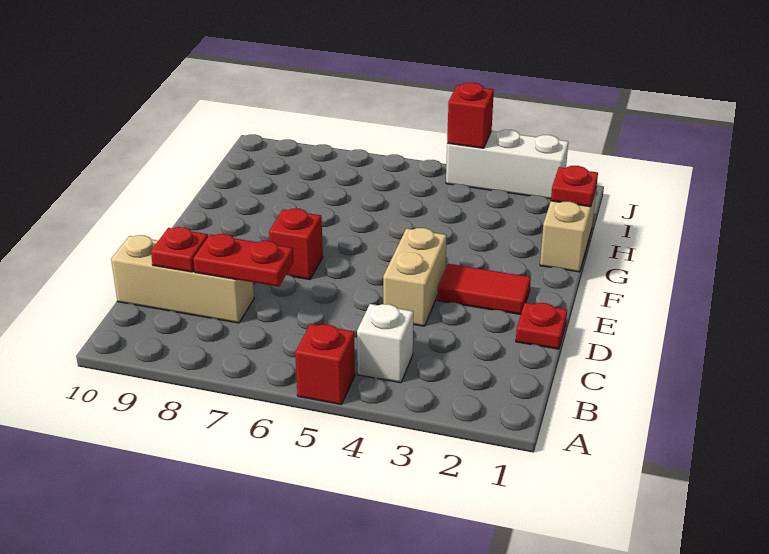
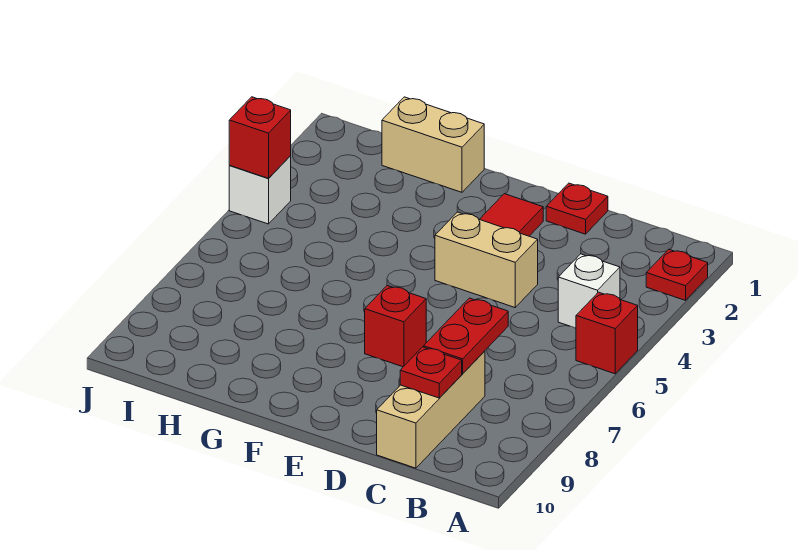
red plate H1 level 2 -> red plate A2 level 1
white brick J2:J4 level 1 -> white brick J4 level 1

